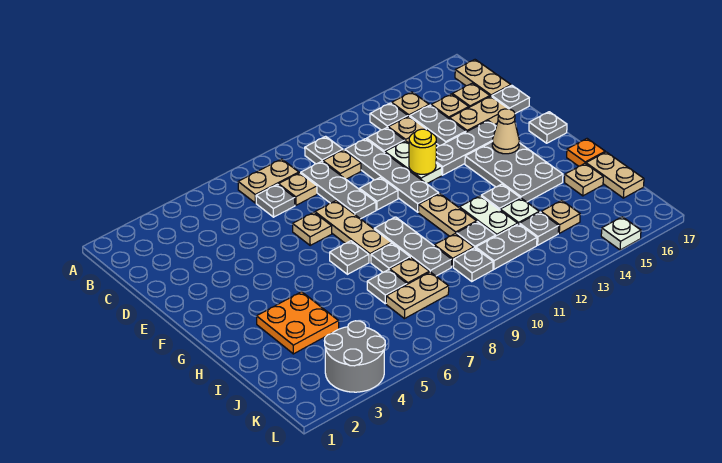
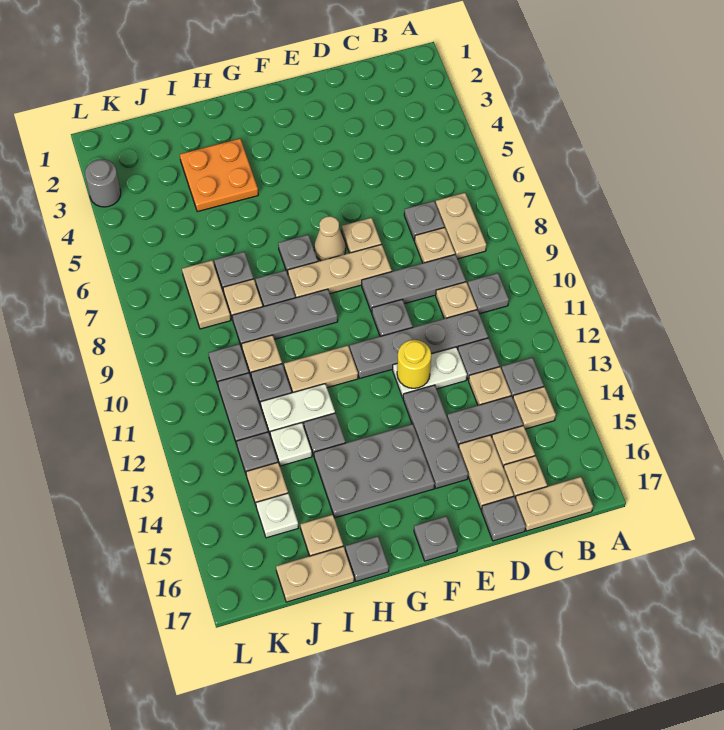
tan cone F15 level 2 -> tan cone F7 level 1
orange plate H17 level 1 -> grey plate H17 level 1
grey round brick K3:L4 level 1 -> grey round brick L3 level 1
white plate L15 level 1 -> white plate J15 level 1

